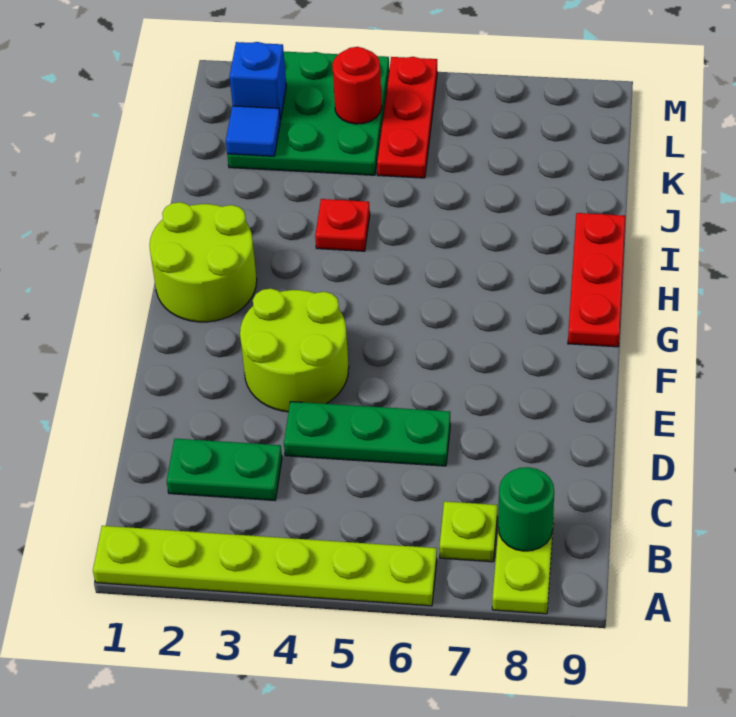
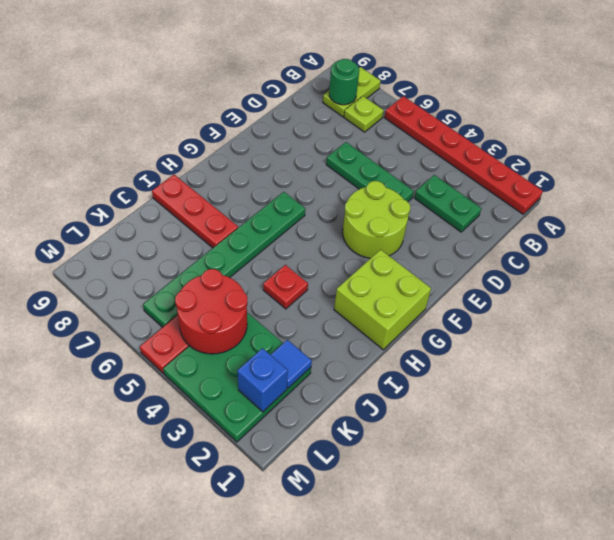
lime plate A1:A6 level 1 -> red plate A1:A6 level 1
lime round brick G1:H2 level 1 -> lime brick G1:H2 level 1
none -> green plate G6:L6 level 1
red plate G9:I9 level 1 -> red plate I7:I9 level 1
red round brick L4 level 2 -> red round brick K4:L5 level 2

